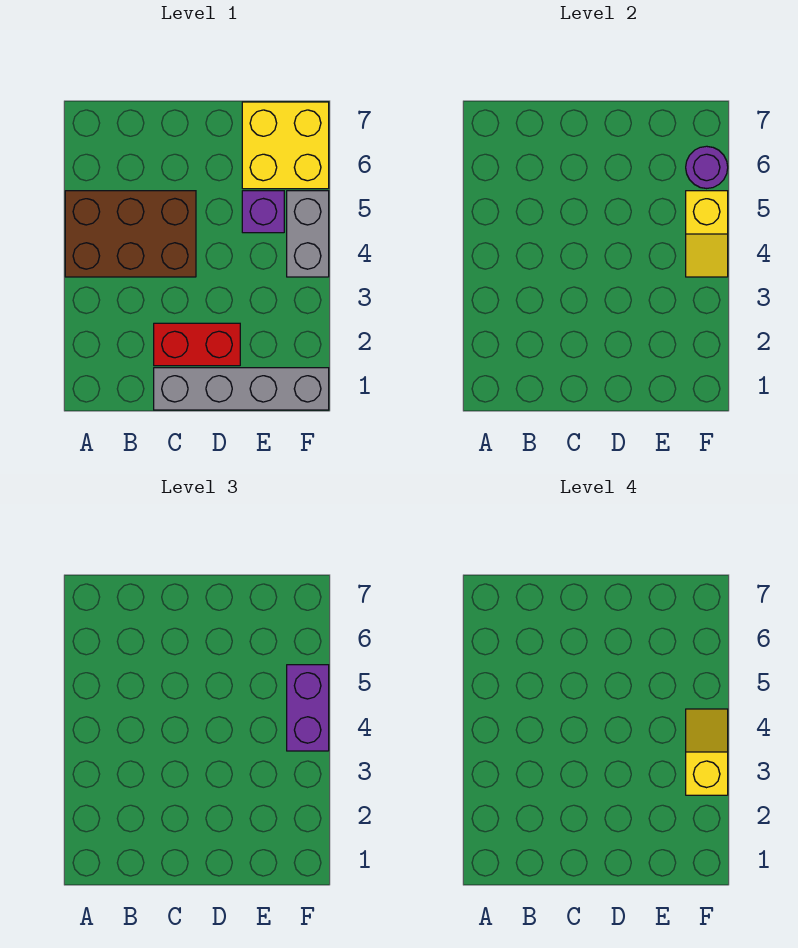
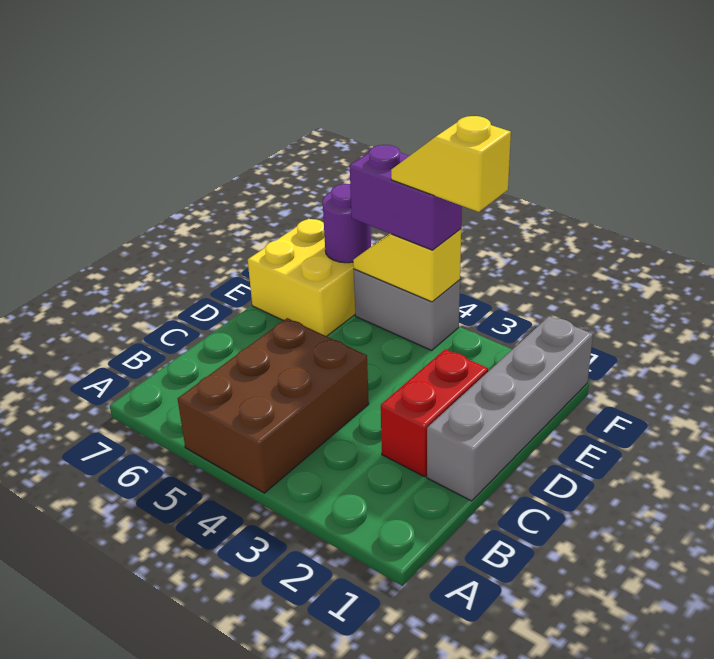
purple brick E5 level 1 -> none
yellow slope F4:F5 level 2 top 5 -> yellow slope F4:F5 level 2 top 4

